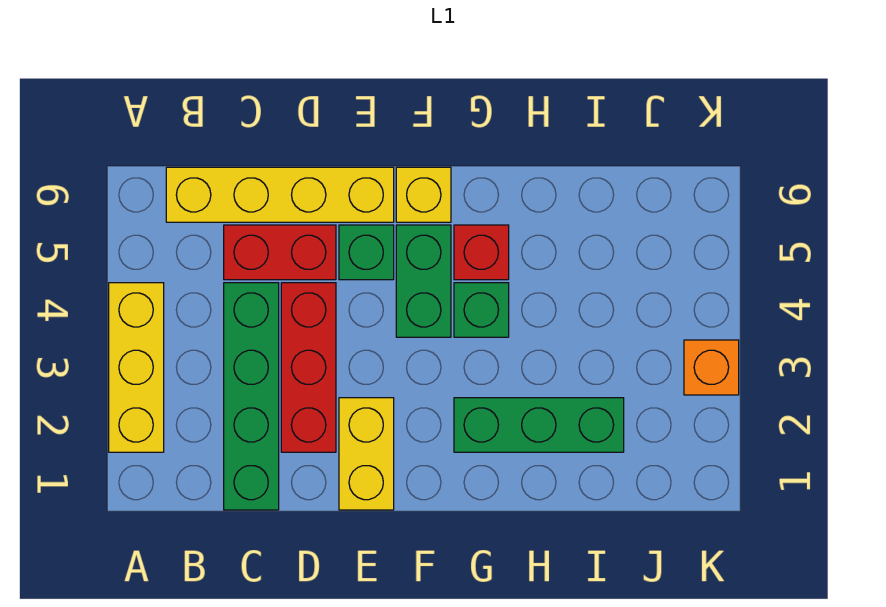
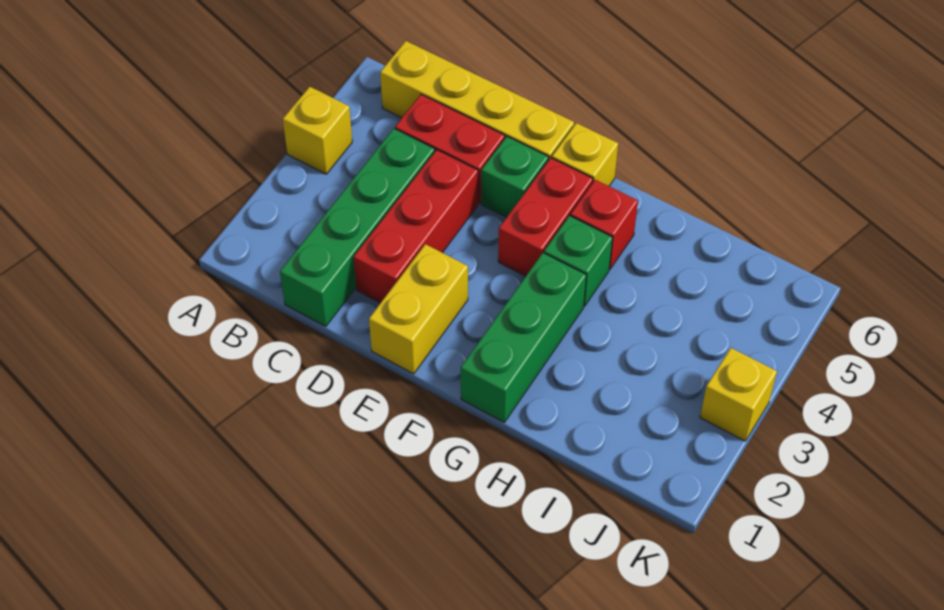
yellow brick A2:A4 level 1 -> yellow brick A4 level 1
green brick F4:F5 level 1 -> red brick F4:F5 level 1
green brick G2:I2 level 1 -> green brick G1:G3 level 1
orange brick K3 level 1 -> yellow brick K3 level 1

